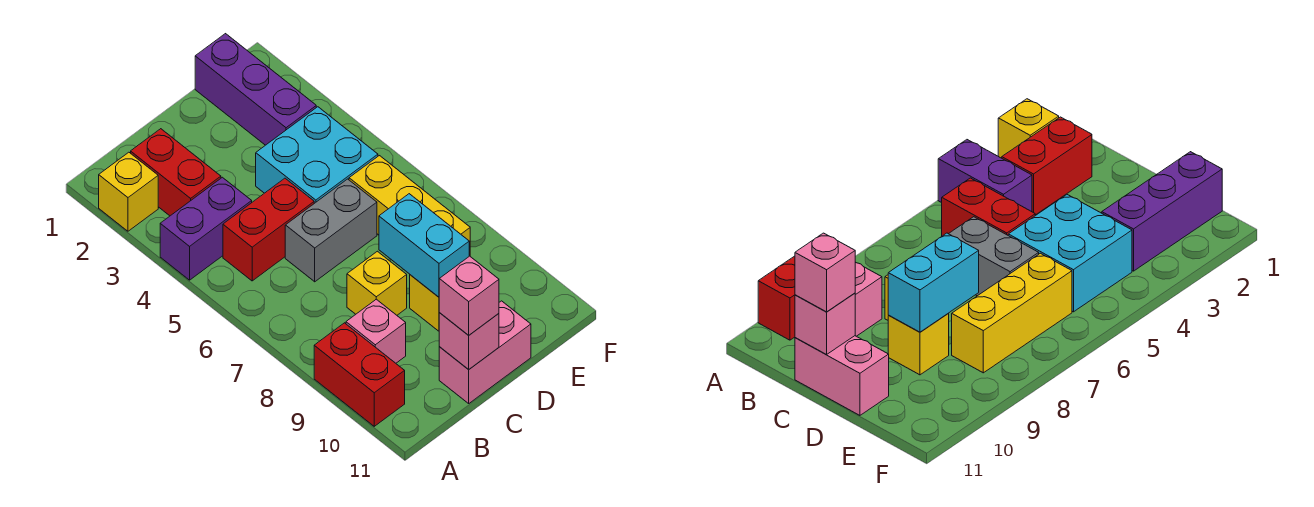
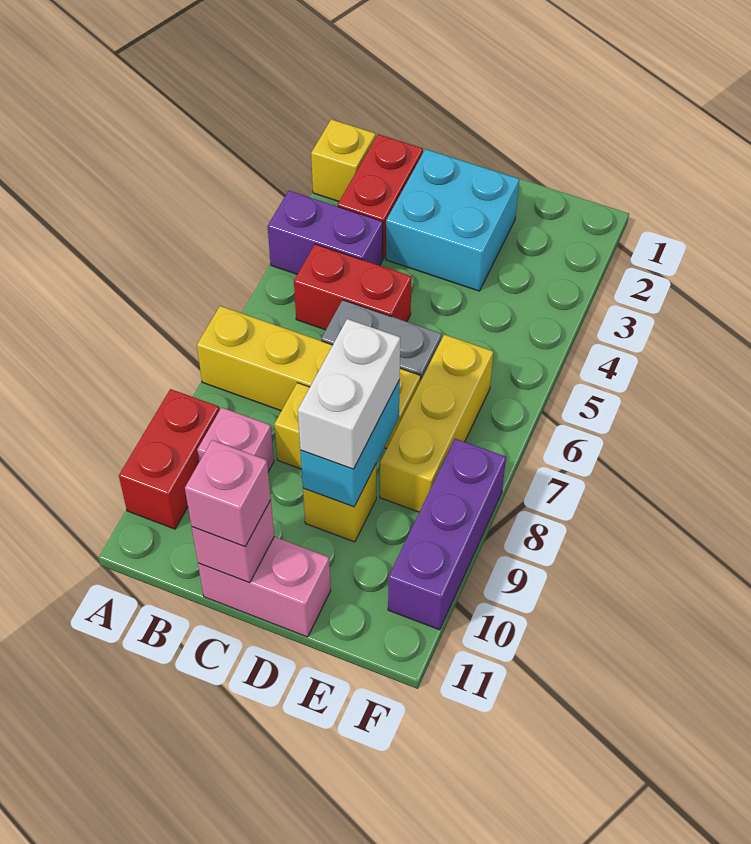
none -> yellow brick A7:D7 level 1
cyan brick D4:E5 level 1 -> cyan brick C2:D3 level 1
none -> white brick D8:D9 level 3
purple brick E1:E3 level 1 -> purple brick F8:F10 level 1

